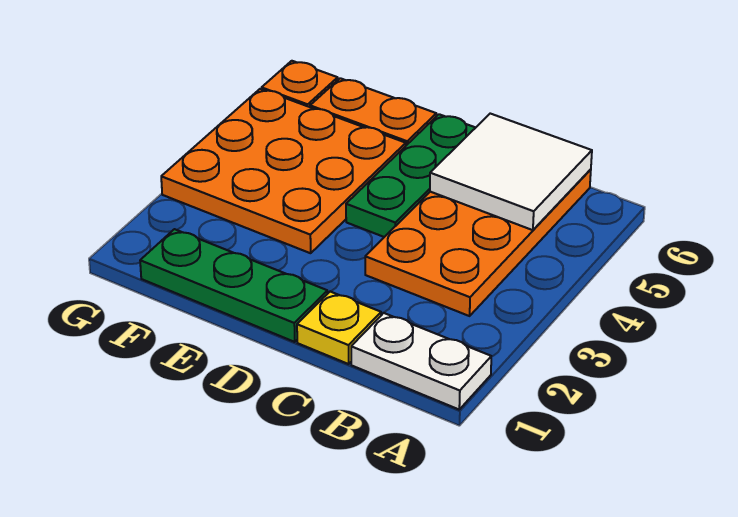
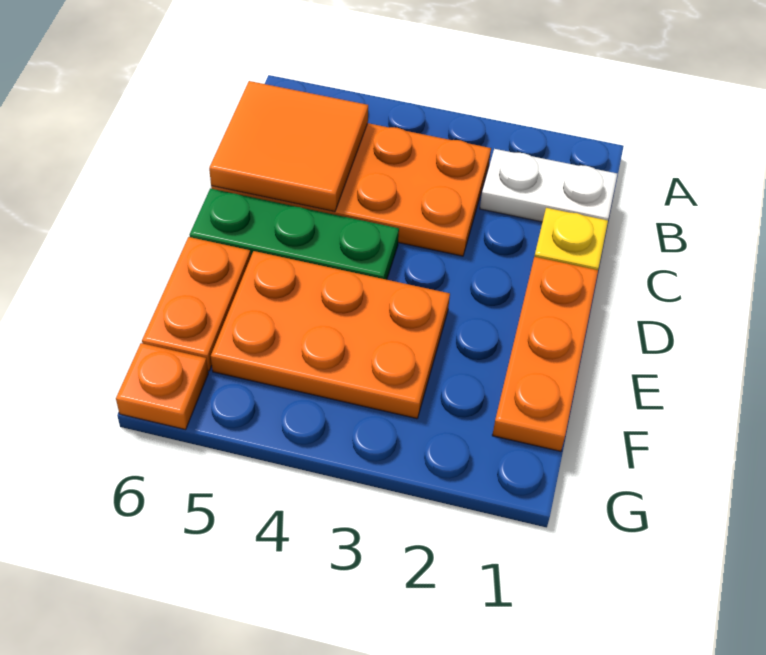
white plate A1:B1 level 1 -> white plate B1:B2 level 1
white tile B5:C6 level 2 -> orange tile B5:C6 level 2
green plate D1:F1 level 1 -> orange plate D1:F1 level 1
orange plate E3:G5 level 1 -> orange plate E3:F5 level 1

